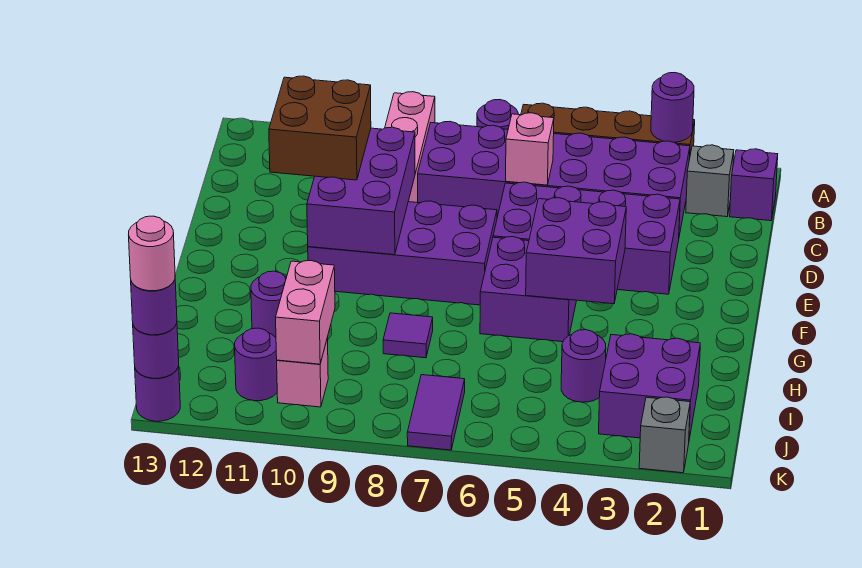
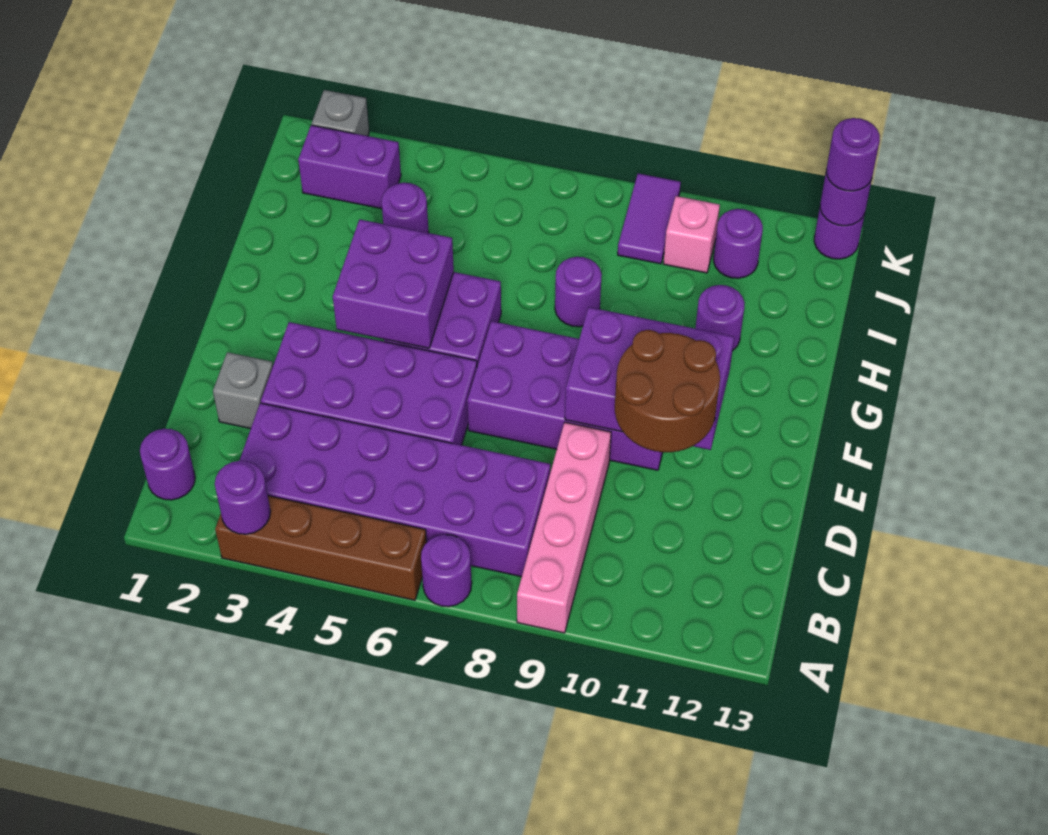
purple brick B1 level 1 -> purple round brick B1 level 1
grey brick B2 level 1 -> grey brick D2 level 1
pink brick C6 level 2 -> none
purple brick D9:F10 level 2 -> purple brick E9:F11 level 2
brown brick D10:E11 level 3 -> brown round brick D10:E11 level 3
purple tile H8 level 1 -> purple round brick H8 level 1
purple brick I2:J3 level 1 -> purple brick J2:J3 level 1
pink brick I10:J10 level 2 -> none
purple tile J7:K7 level 1 -> purple tile J9:K9 level 1
pink round brick K13 level 4 -> none

